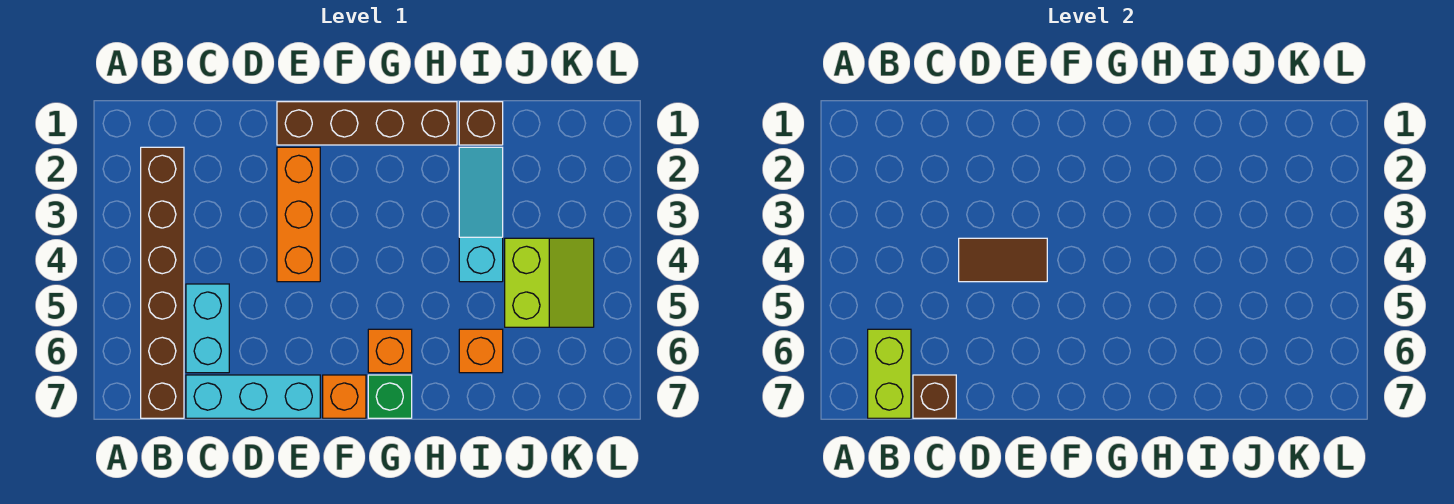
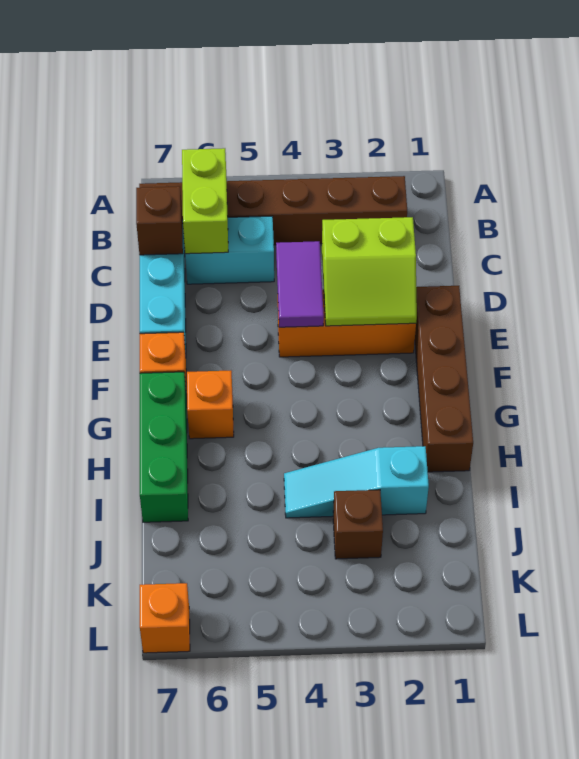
lime brick B6:B7 level 2 -> lime brick B6:C6 level 2
brown tile D4:E4 level 2 -> purple tile D4:E4 level 2
green brick G7 level 1 -> green brick G7:I7 level 1
brown brick I1 level 1 -> brown brick J3 level 1
cyan slope I2:I4 level 1 top 4 -> cyan slope I2:I4 level 1 top 2
orange brick I6 level 1 -> orange brick L7 level 1
lime slope J4:K5 level 1 top J -> lime slope D2:E3 level 2 top D

